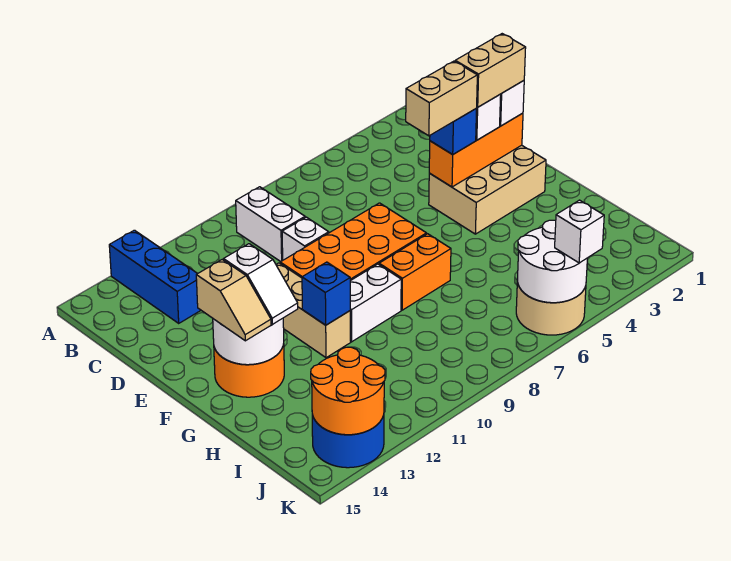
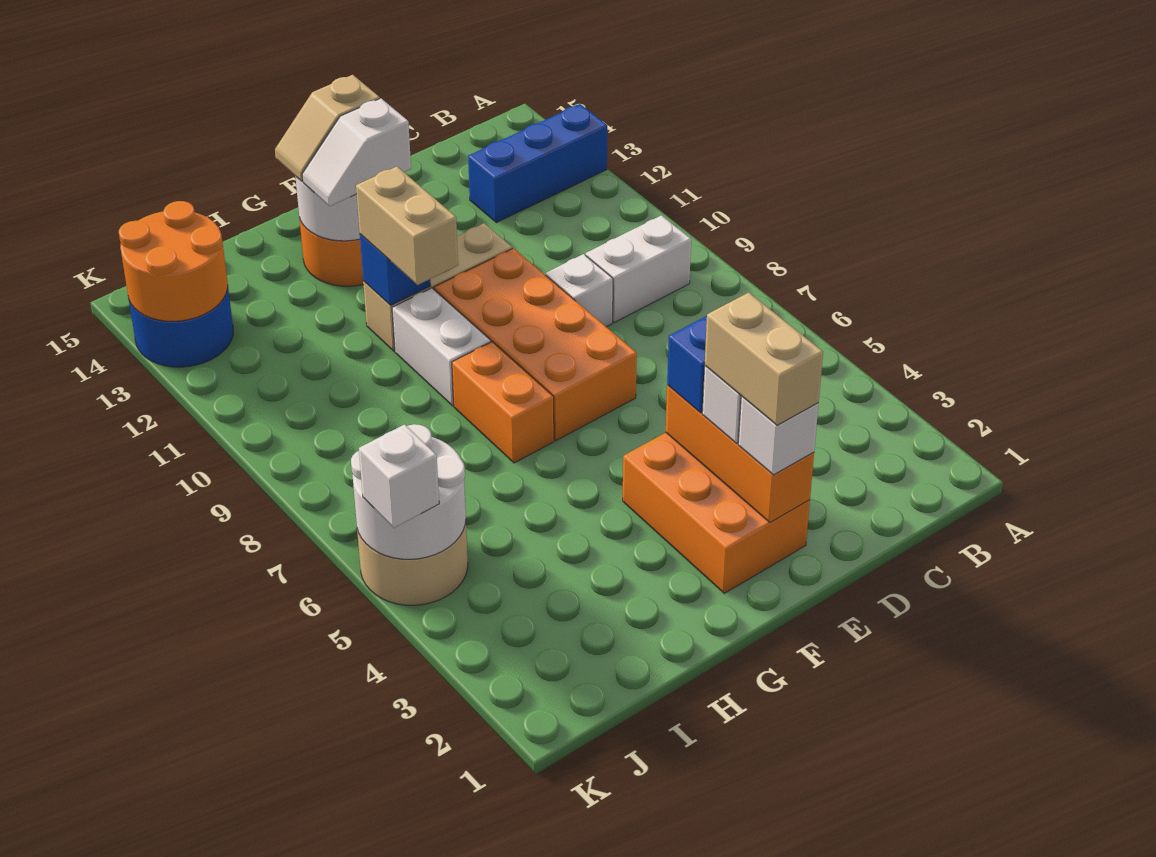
tan brick E2:F4 level 1 -> orange brick E2:F4 level 1
tan brick E4:E5 level 4 -> tan brick G10:G11 level 3

